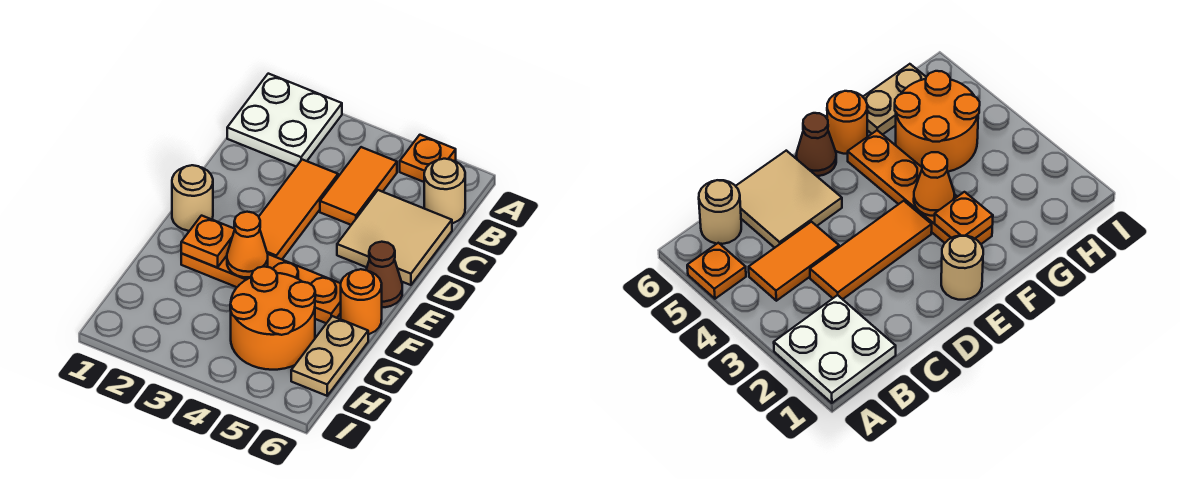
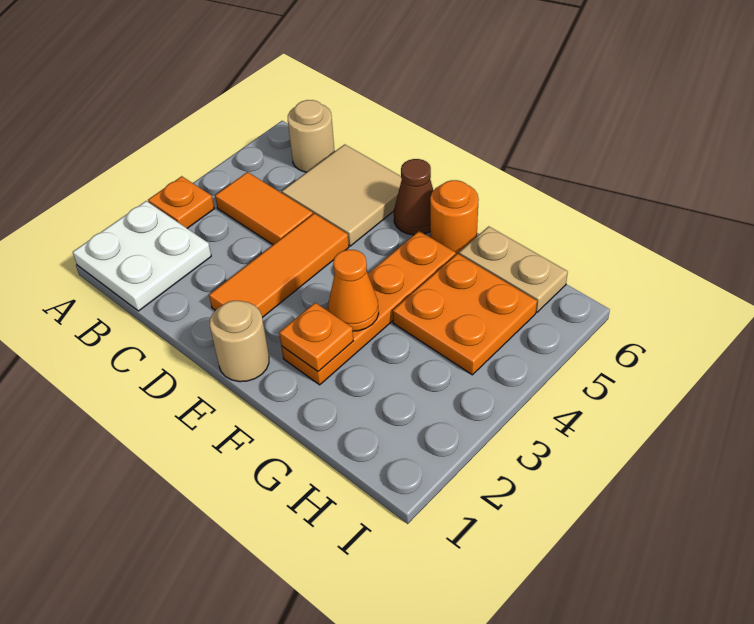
orange plate A5 level 1 -> orange plate A3 level 1
orange tile C3:E3 level 1 -> orange tile D2:D4 level 1
orange round brick G4:H5 level 1 -> orange plate G4:H5 level 1

